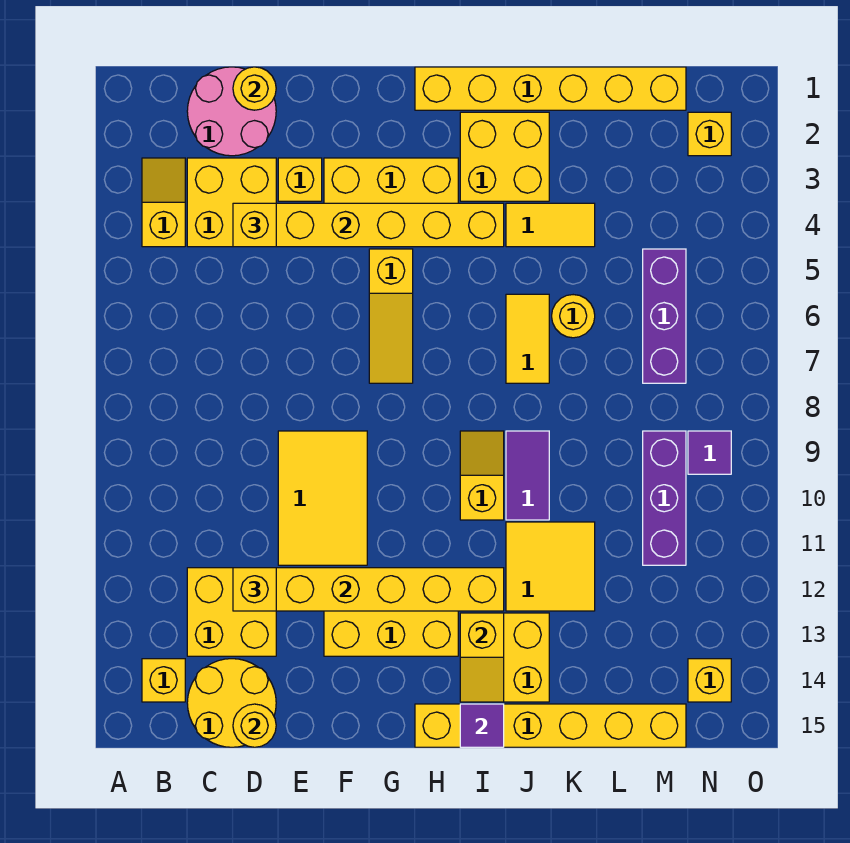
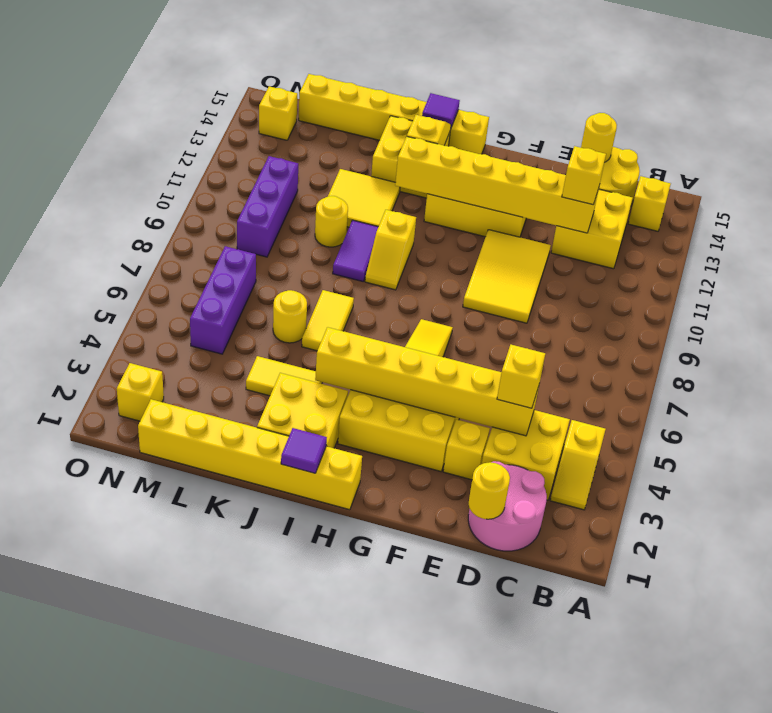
none -> yellow round brick K10 level 1
purple tile N9 level 1 -> purple tile I1 level 2

